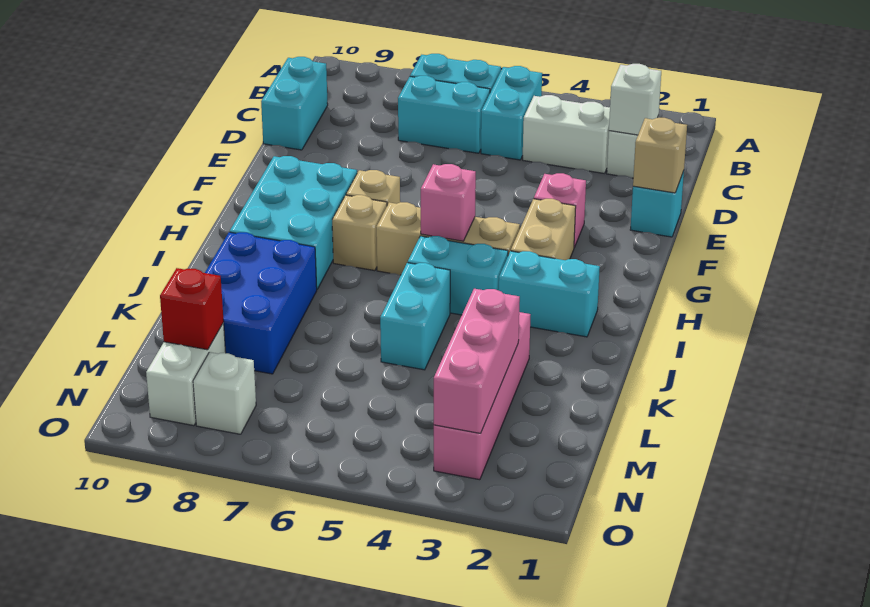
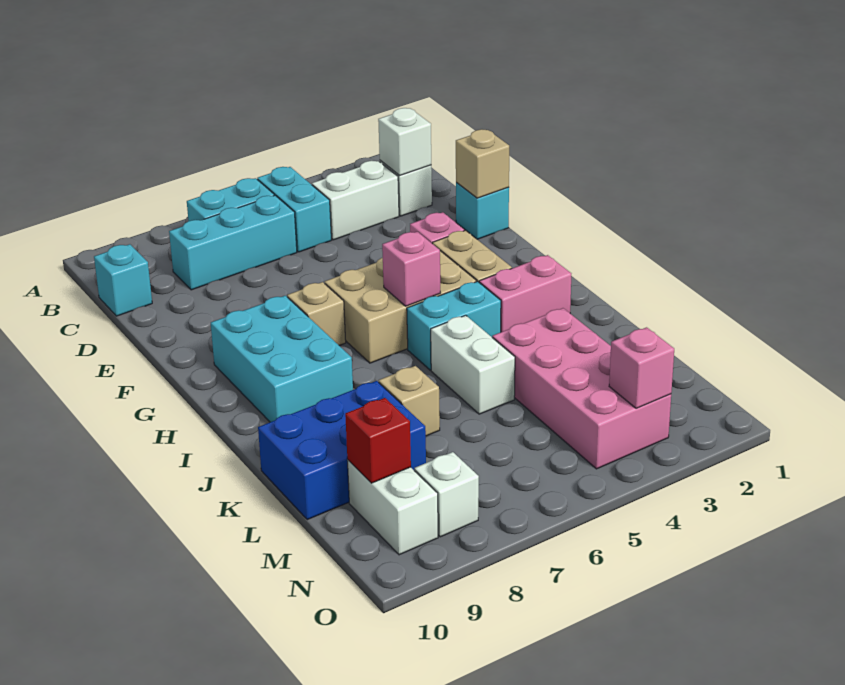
cyan brick C6:C7 level 1 -> cyan brick C6:C8 level 1
cyan brick C10:D10 level 1 -> cyan brick C10 level 1
tan brick H4:H6 level 1 -> tan brick G4:H6 level 1
tan brick H7 level 1 -> tan brick K7 level 1
cyan brick I2:I3 level 1 -> pink brick I2:I3 level 1
cyan brick J5:K5 level 1 -> white brick J5:K5 level 1
blue brick J8:L9 level 1 -> blue brick K8:L10 level 1
pink brick K3:N3 level 1 -> pink brick K3:N4 level 1
pink brick L3:N3 level 2 -> pink brick N3 level 2

